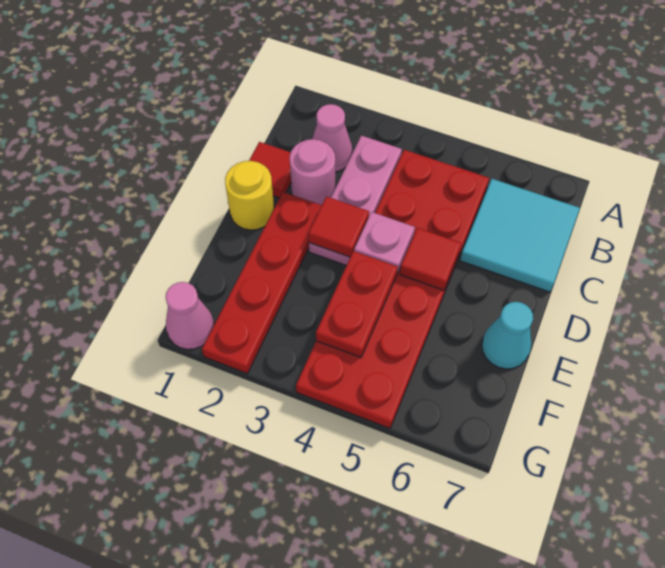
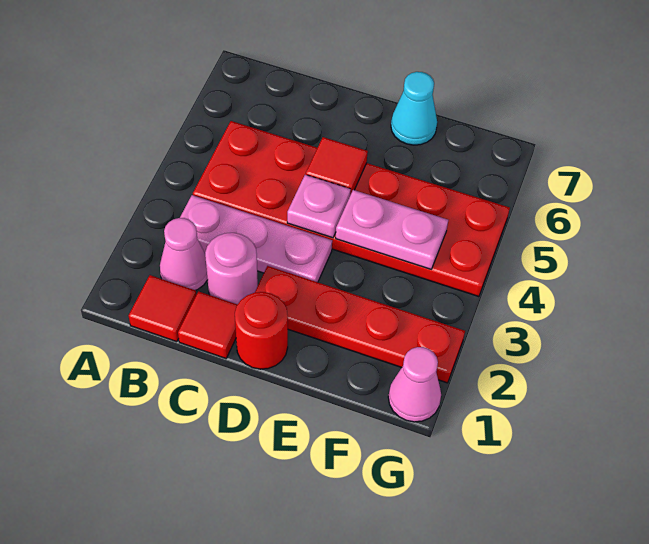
cyan tile B6:C7 level 1 -> none
yellow round brick D1 level 1 -> red round brick D1 level 1
red tile D3 level 2 -> red tile B1 level 1
red plate E4:F4 level 2 -> pink plate E4:F4 level 2

